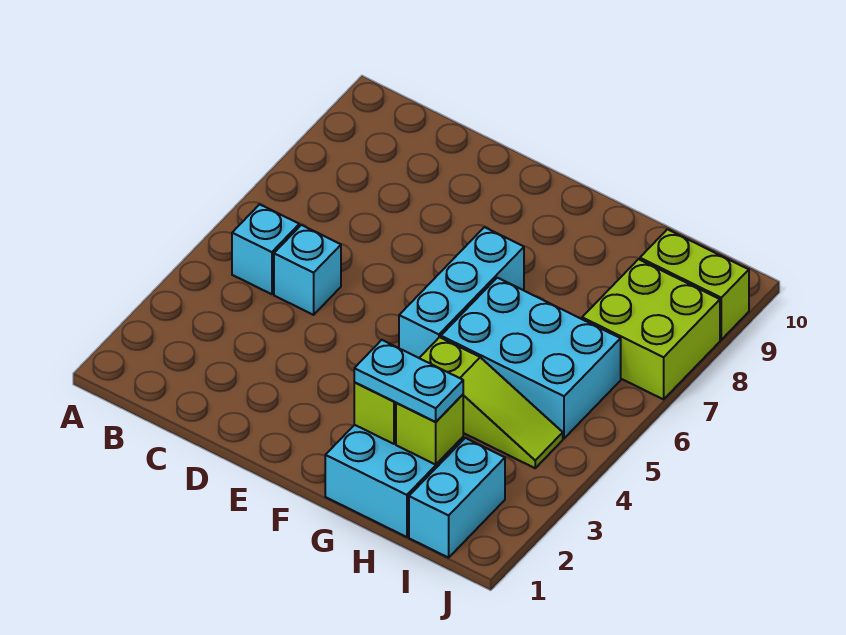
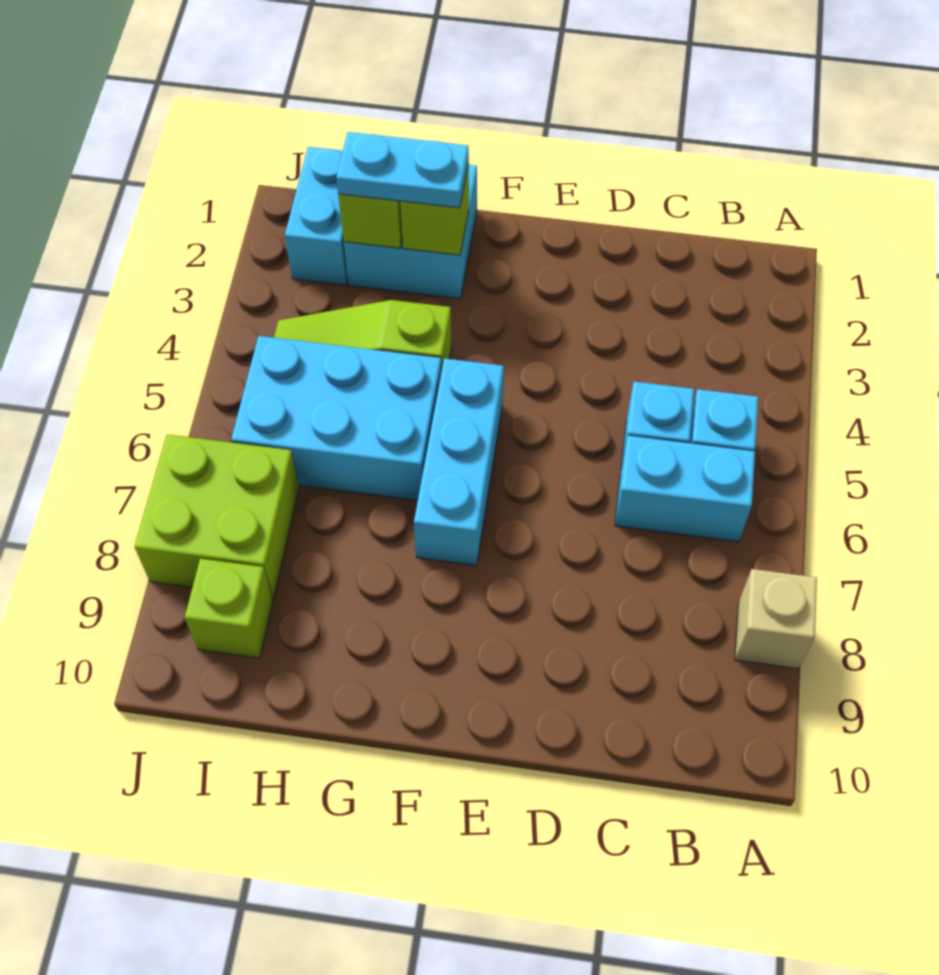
none -> tan brick A8 level 1
none -> cyan brick B6:C6 level 1
lime brick I9:J9 level 1 -> lime brick I9 level 1

